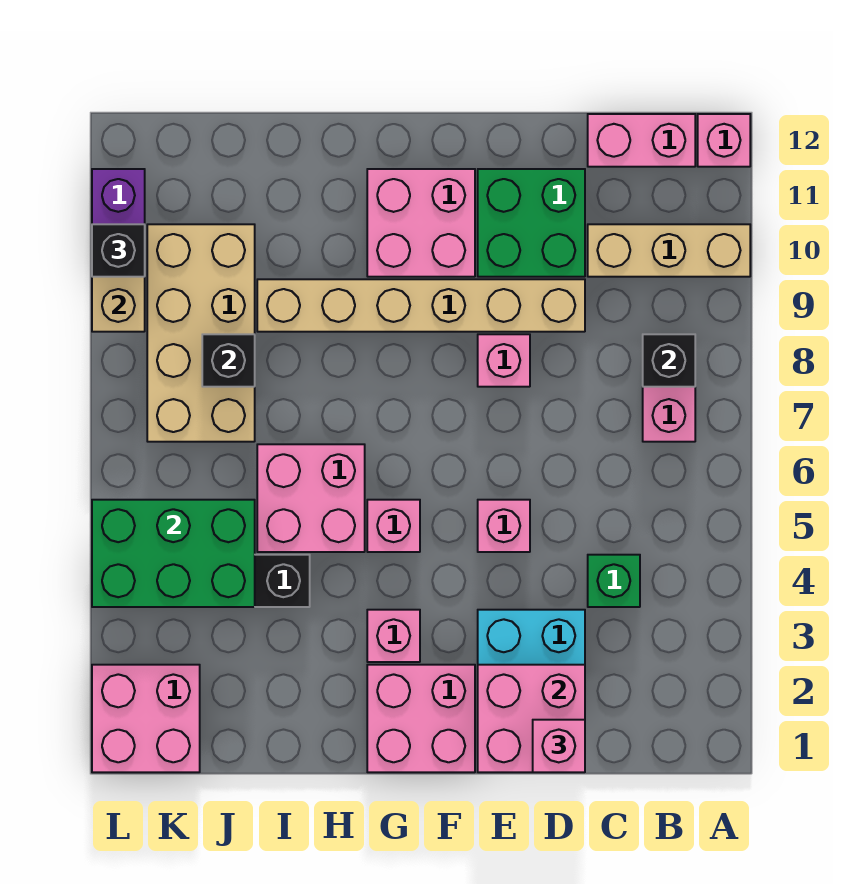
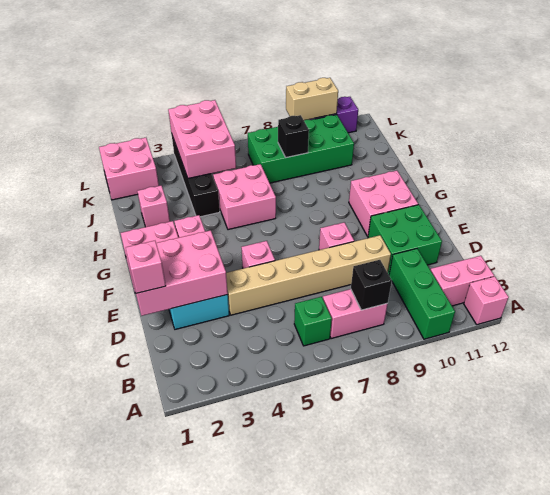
tan brick A10:C10 level 1 -> green brick A10:C10 level 1
pink brick B12:C12 level 1 -> pink brick B11:B12 level 1
green brick C4 level 1 -> green brick B6 level 1
pink brick D1:E2 level 2 -> pink brick D1:E3 level 2
tan brick D9:I9 level 1 -> tan brick D4:D9 level 1
pink brick G5 level 1 -> pink brick I2 level 1
green brick J4:L5 level 2 -> pink brick J4:L5 level 2
tan brick J7:K10 level 1 -> green brick J7:K10 level 1
black brick L10 level 3 -> none

